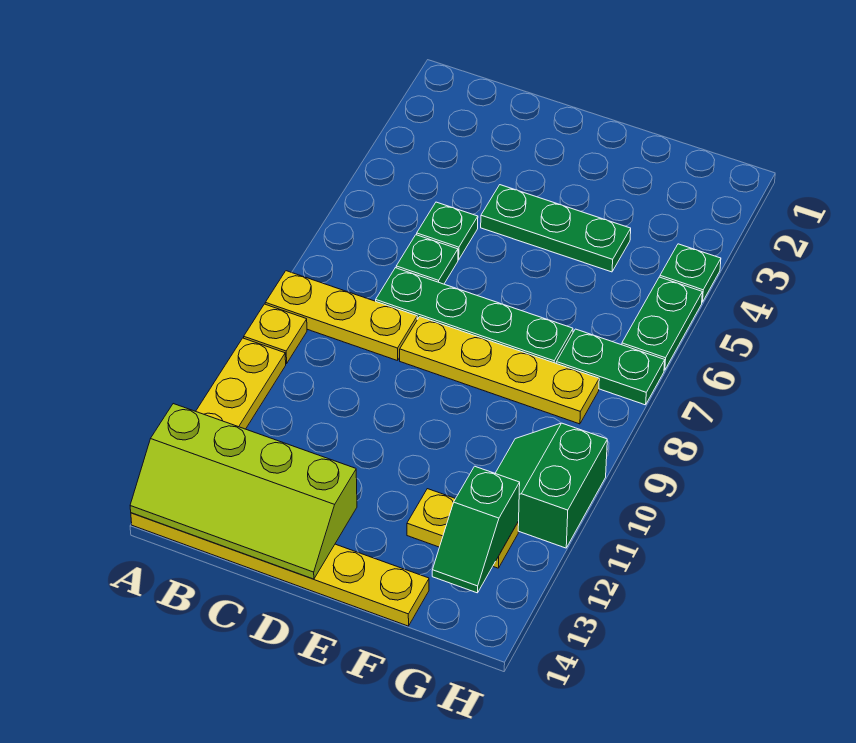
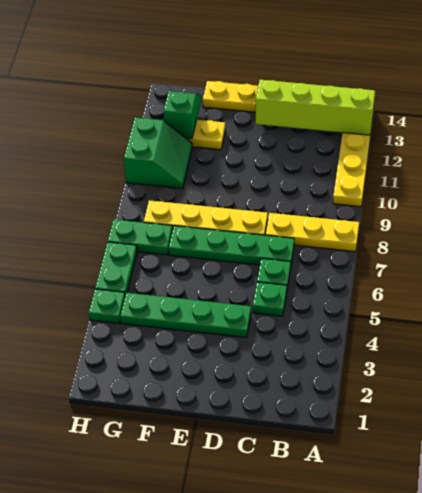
yellow plate A9 level 1 -> none
green plate D4:F4 level 1 -> green plate D4:G4 level 1

